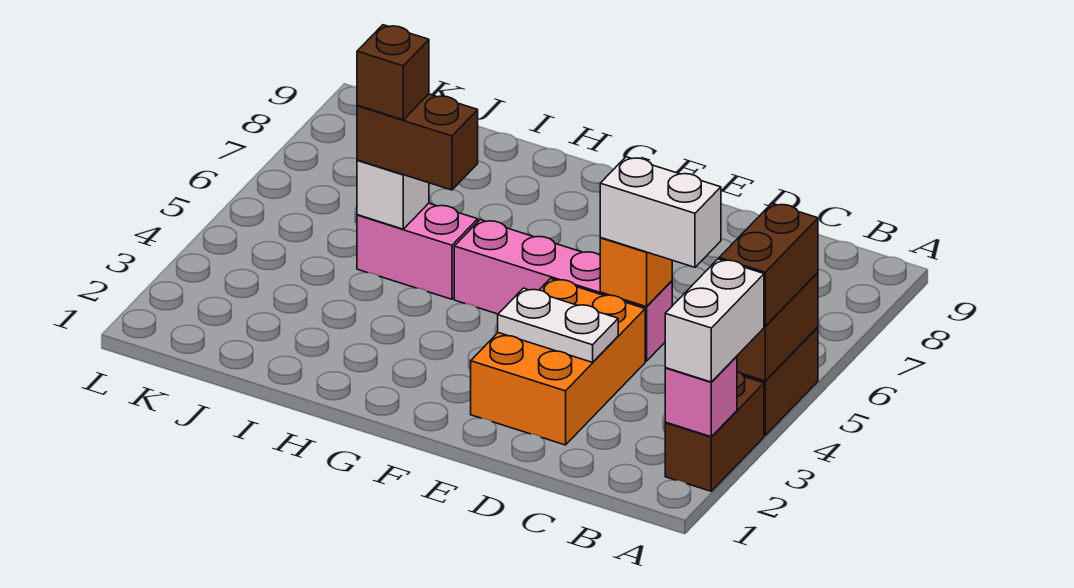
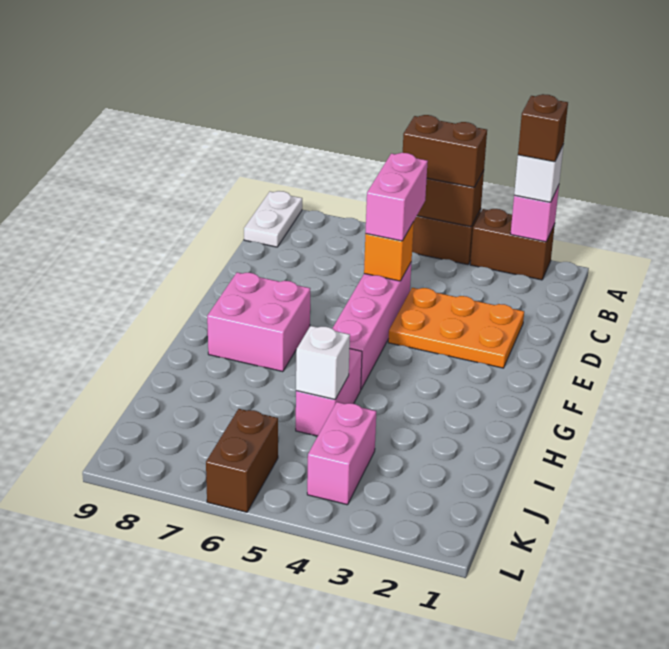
white brick A2:A3 level 3 -> white brick A2 level 3
white brick C5:D5 level 3 -> pink brick C5:D5 level 3
orange brick D2:E4 level 1 -> orange plate D2:E4 level 1
white plate D3:E3 level 2 -> white plate A9:B9 level 1
none -> pink brick F7:G8 level 1
brown brick H5:I5 level 3 -> brown brick K6:L6 level 1
brown brick I5 level 4 -> brown brick A2 level 4
none -> pink brick J4:K4 level 1

